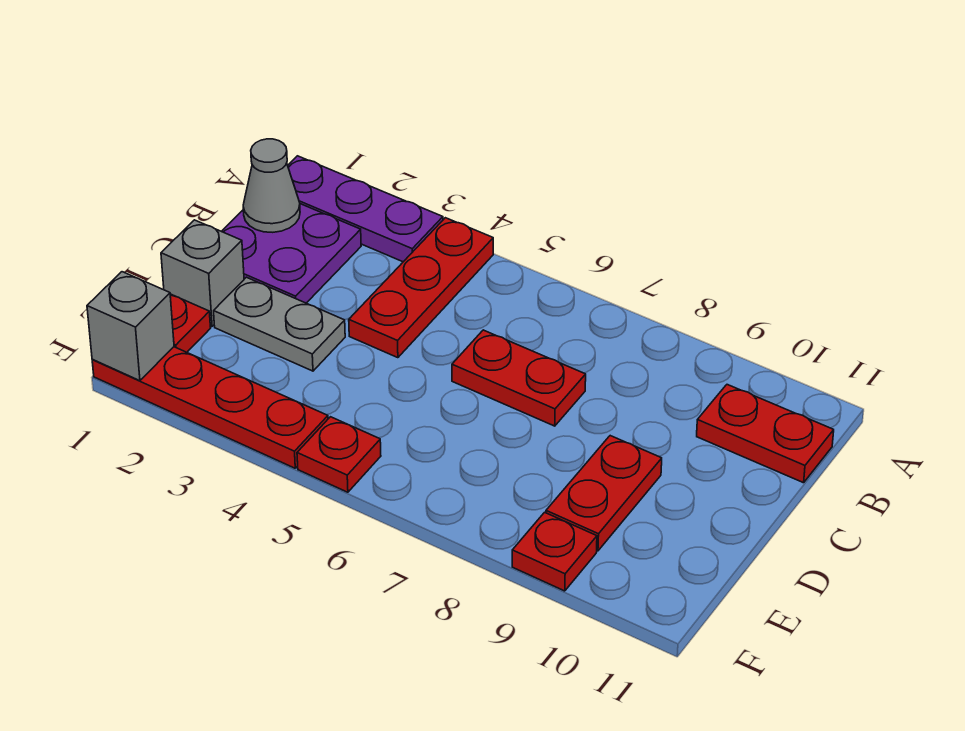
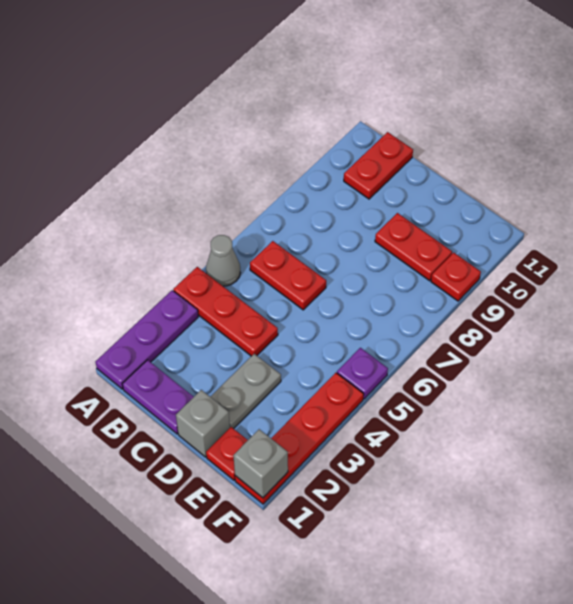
purple plate B1:C2 level 1 -> purple plate B1:C1 level 1
grey cone B1 level 2 -> grey cone A5 level 1
red plate C6:C7 level 1 -> red plate B6:C6 level 1
red plate F5 level 1 -> purple plate F5 level 1

